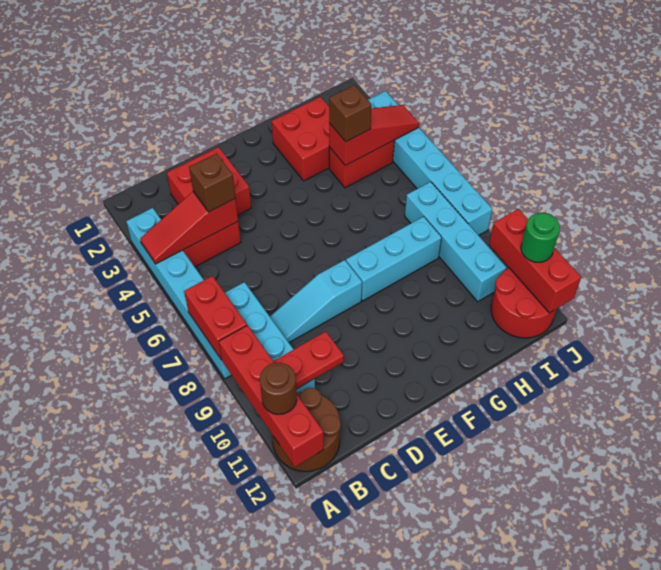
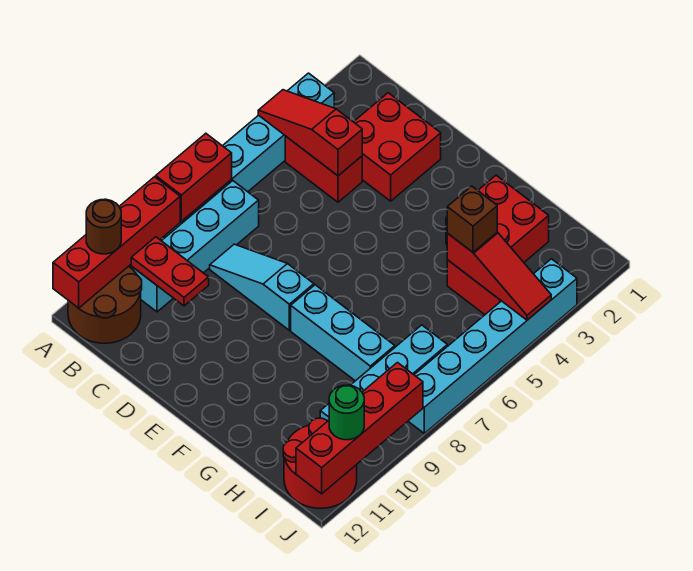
brown brick C4 level 3 -> none
red brick J10:J12 level 2 -> red brick J9:J12 level 2

